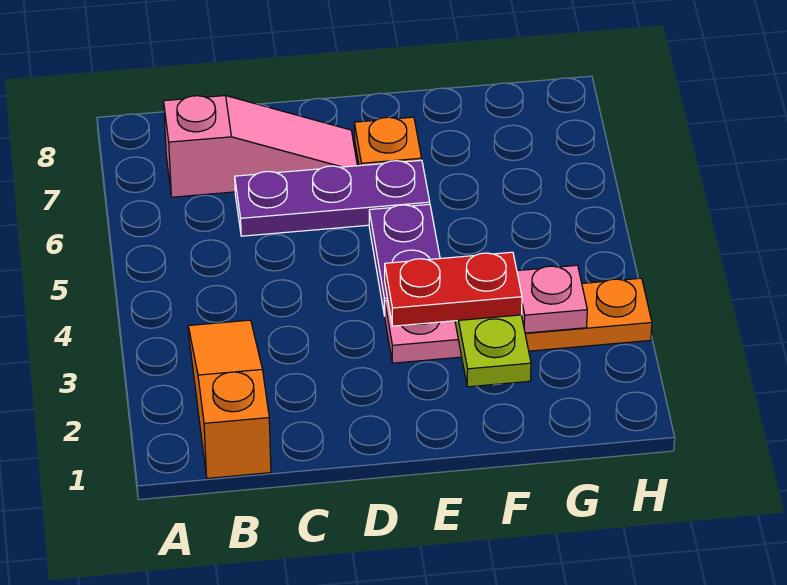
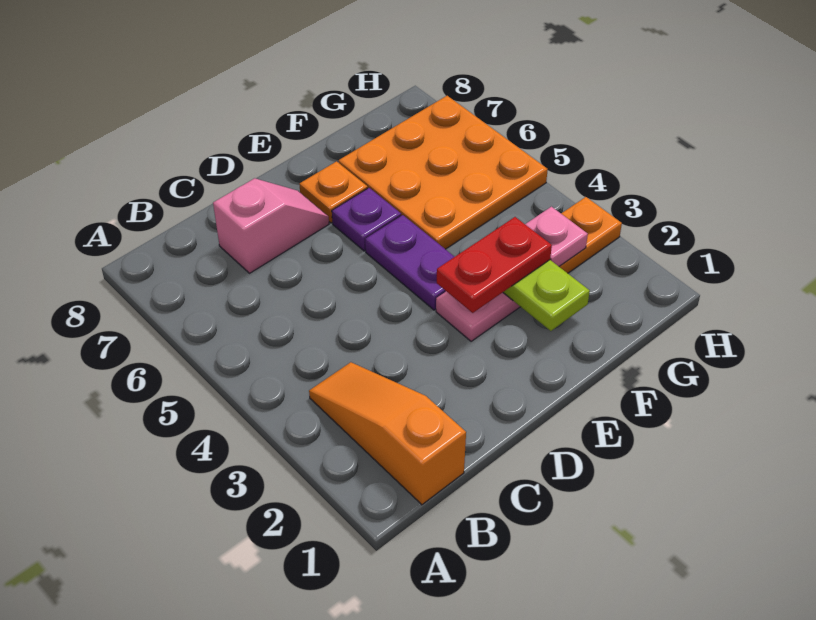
pink slope B7:D7 level 1 top B -> pink slope C7:D7 level 1 top C
purple plate C6:E6 level 1 -> purple plate E6 level 1
none -> orange plate F5:H7 level 1

